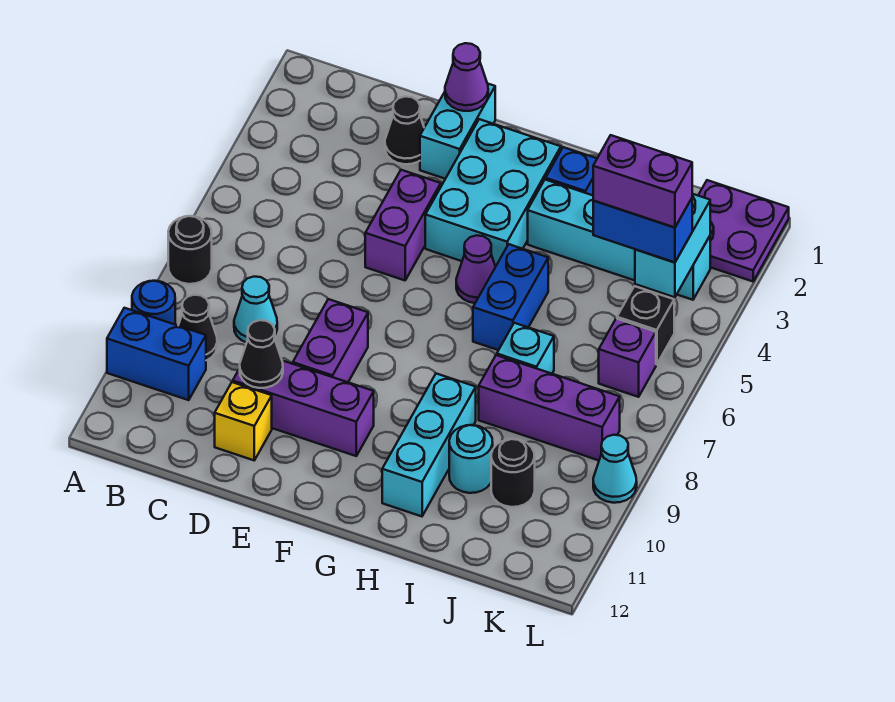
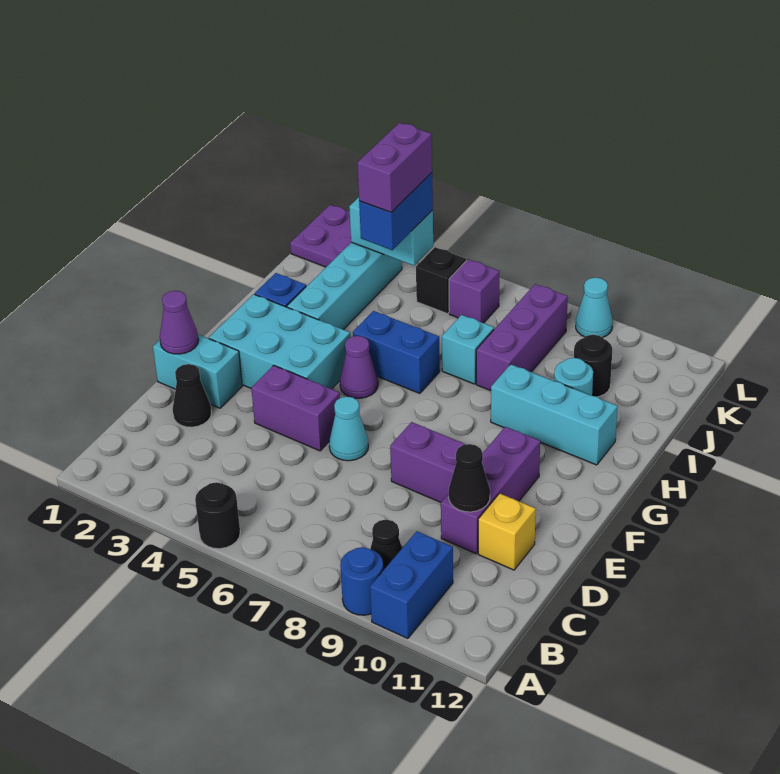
black round brick A7 level 1 -> black round brick A5 level 1
cyan cone C8 level 1 -> cyan cone E6 level 1

